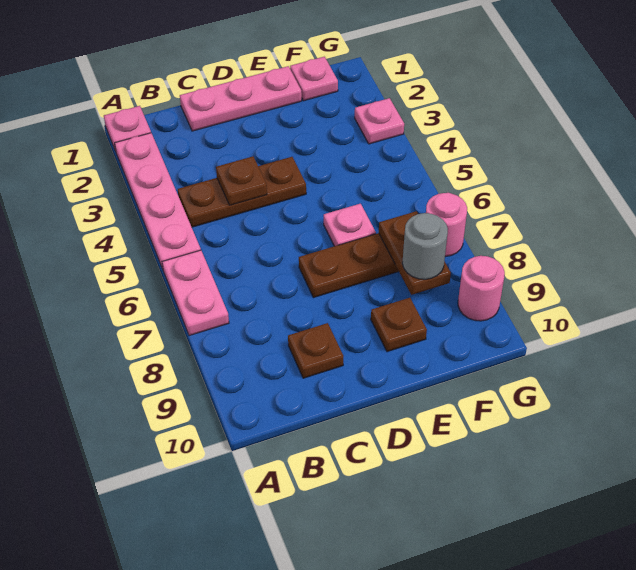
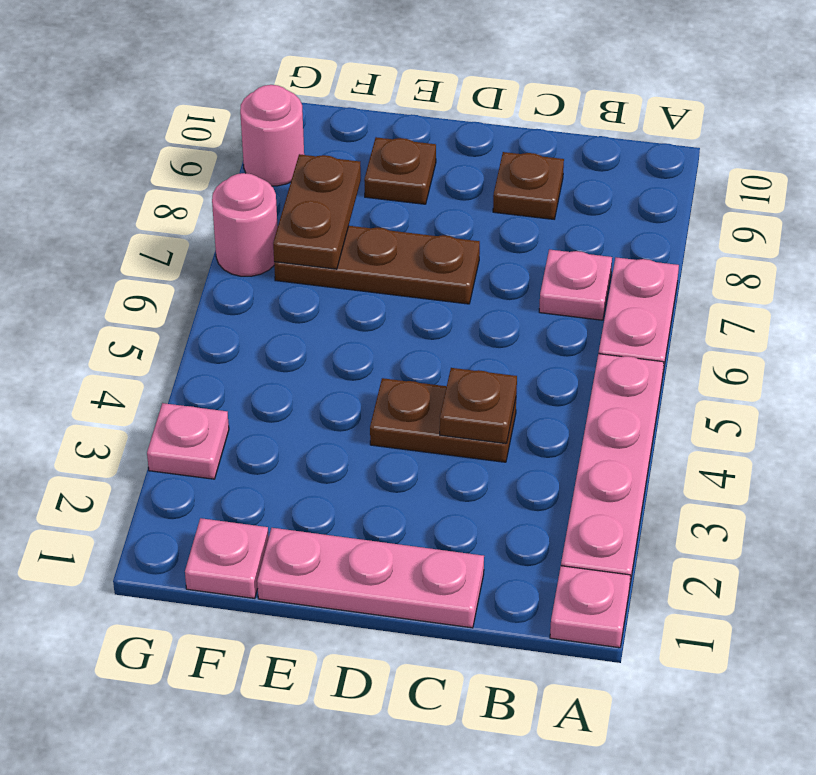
brown plate B4:D4 level 1 -> brown plate C4:D4 level 1
pink plate E6 level 1 -> pink plate B7 level 1
grey round brick F8 level 3 -> none

